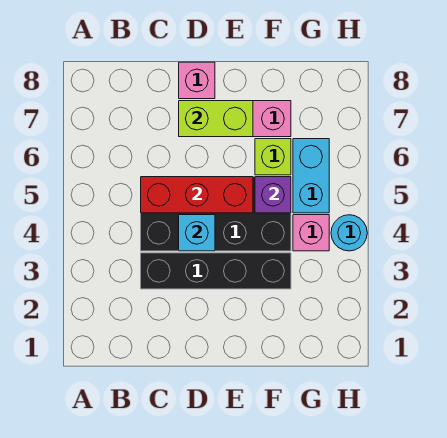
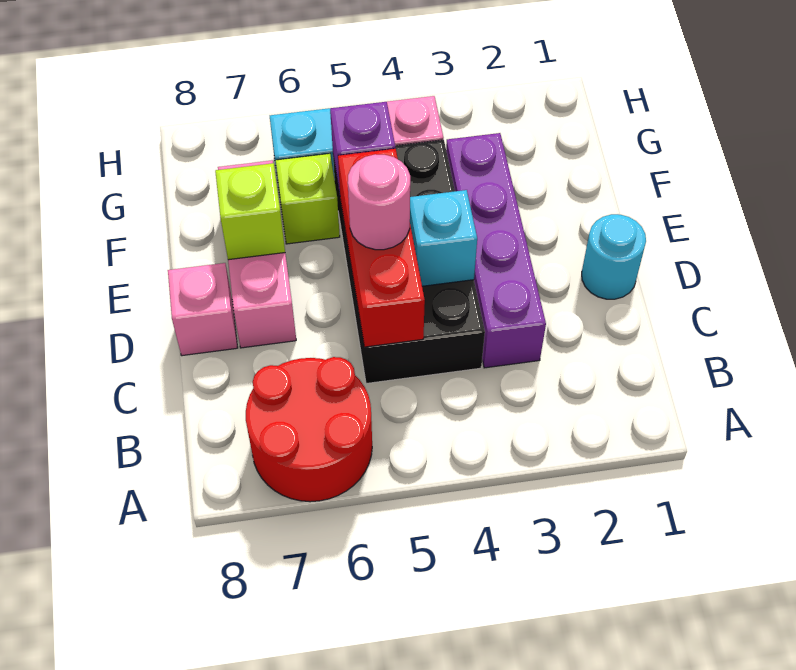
none -> red round brick A6:B7 level 1
black brick C3:F3 level 1 -> purple brick C3:F3 level 1
none -> pink round brick D5 level 3
lime brick D7:E7 level 2 -> lime brick E7 level 2
cyan round brick H4 level 1 -> cyan round brick D1 level 1

